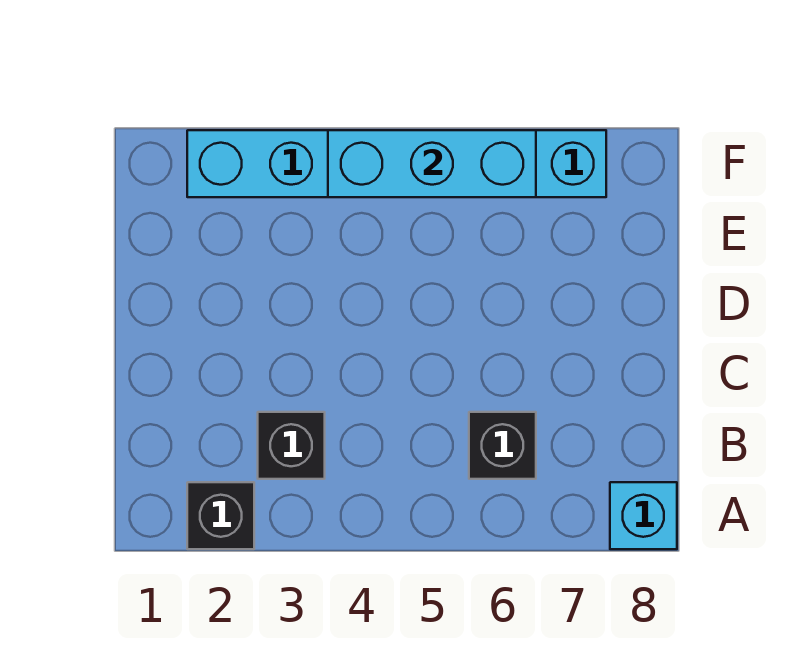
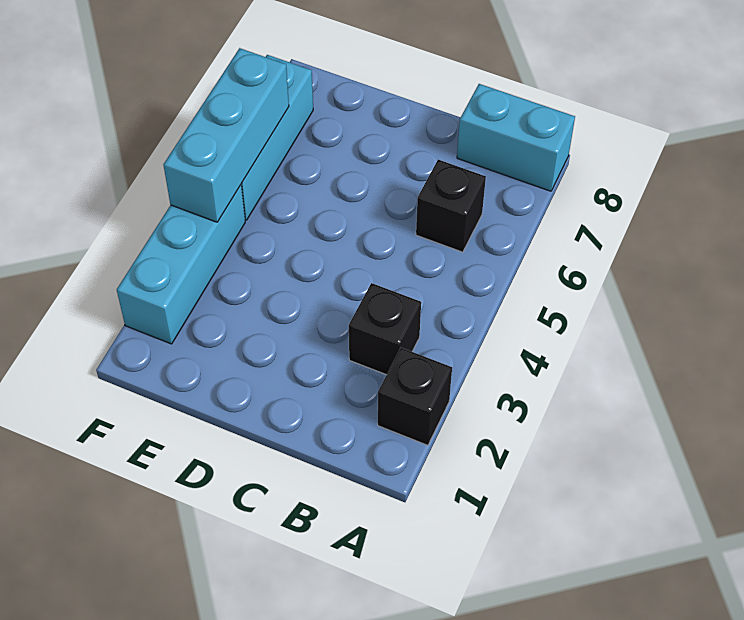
cyan brick A8 level 1 -> cyan brick A8:B8 level 1

